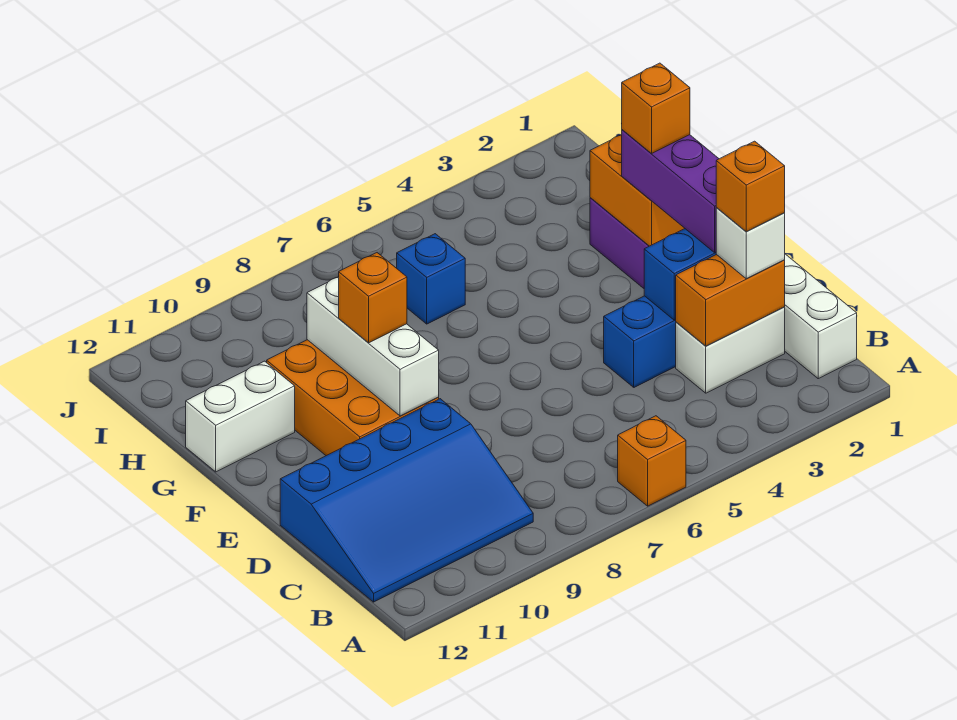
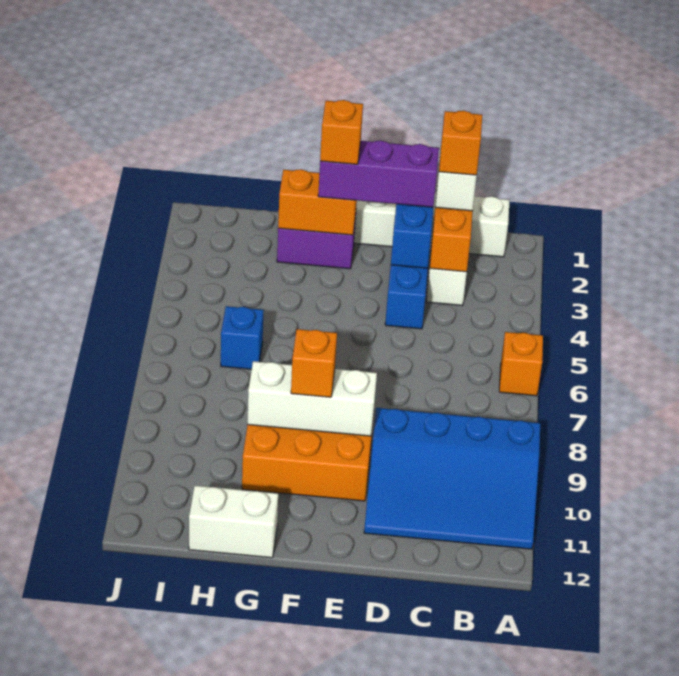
blue slope B9:D12 level 1 top D -> blue slope A9:D11 level 1 top 9
white brick G11:G12 level 1 -> white brick G12:H12 level 1

